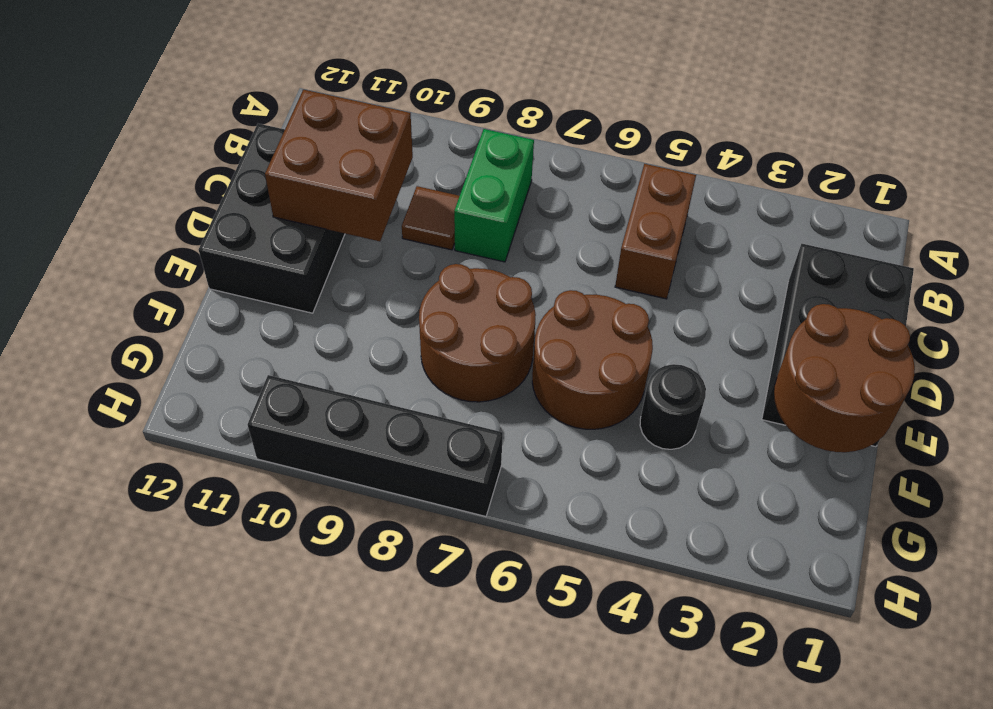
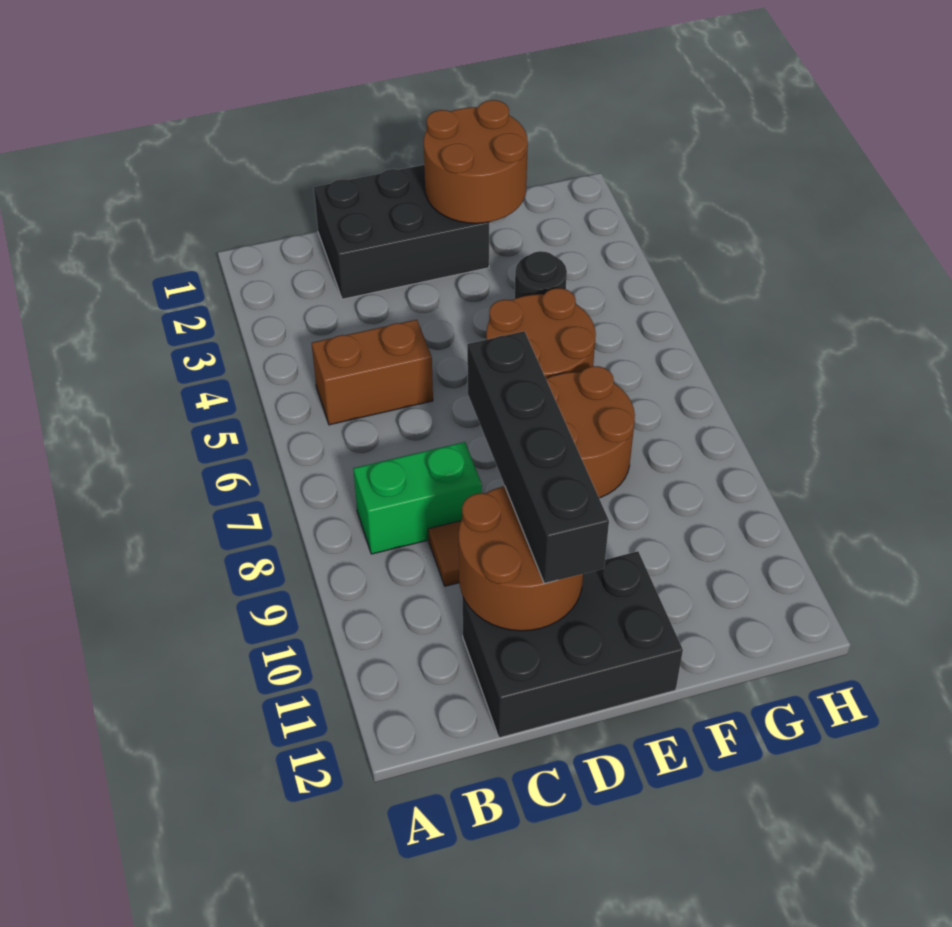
brown brick C10:D11 level 2 -> brown round brick C10:D11 level 2
black brick H7:H10 level 1 -> black brick D8:D11 level 3

